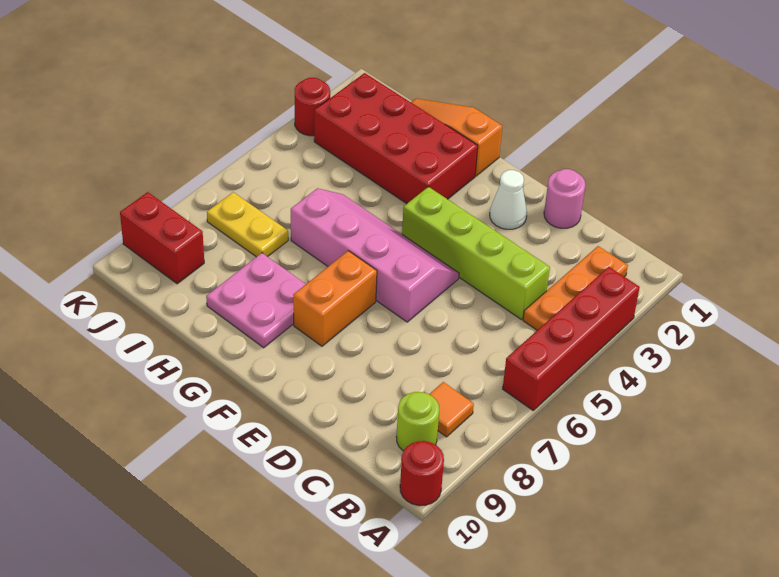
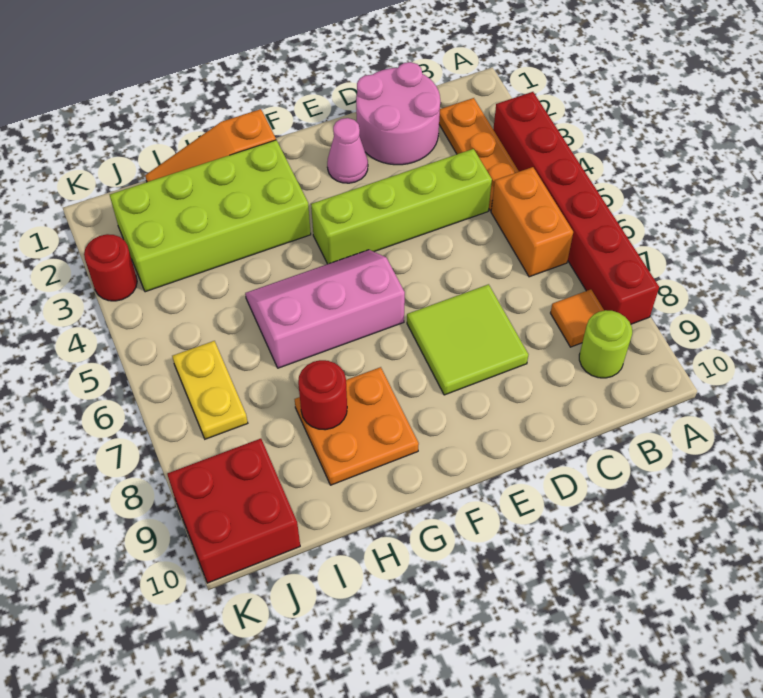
red brick A3:A6 level 1 -> red brick A3:A8 level 1
red round brick A10 level 1 -> red round brick H8 level 2
pink round brick D1 level 1 -> pink round brick C1:D2 level 1
none -> lime tile D7:E8 level 1
white cone E2 level 1 -> pink cone E2 level 1
pink slope E5:H6 level 1 top 6 -> pink slope F5:H6 level 1 top 6
orange brick F7:F8 level 1 -> orange brick B5:B6 level 1
red brick G2:J3 level 1 -> lime brick G2:J3 level 1
pink plate G8:H9 level 1 -> orange plate G8:H9 level 1
yellow plate I7:J7 level 1 -> yellow plate J6:J7 level 1
red brick J9:K9 level 1 -> red brick J9:K10 level 1

